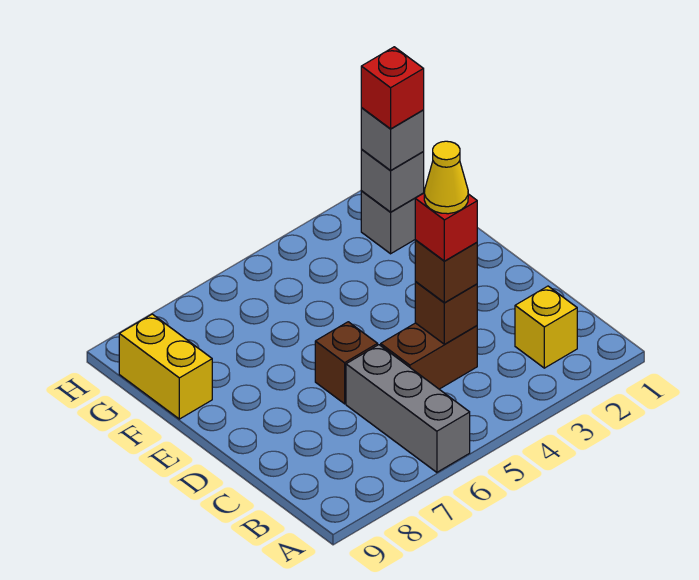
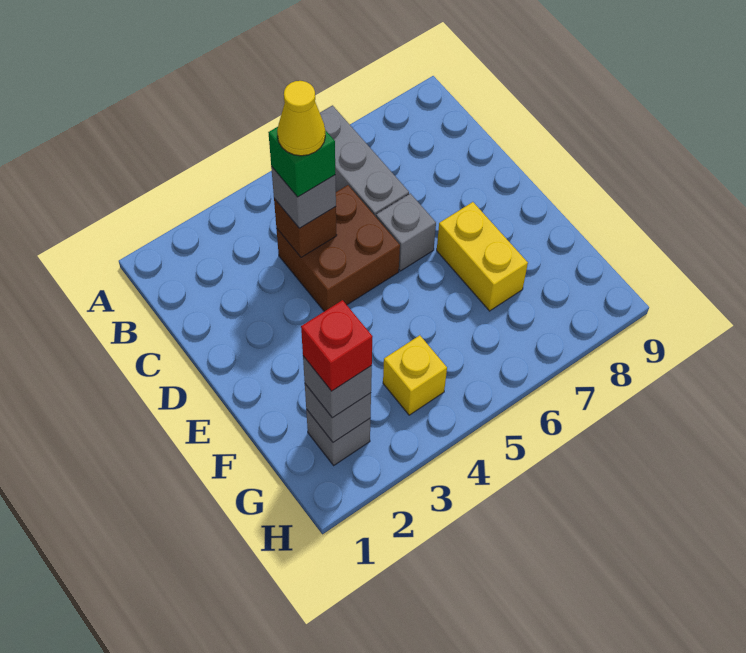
yellow brick B2 level 1 -> yellow brick G4 level 1
brown brick C4:C5 level 1 -> brown brick C4:D5 level 1
brown brick C4 level 3 -> grey brick C4 level 3
red brick C4 level 4 -> green brick C4 level 4
brown brick D6 level 1 -> grey brick D6 level 1
yellow brick F9:G9 level 1 -> yellow brick E7:F7 level 1

